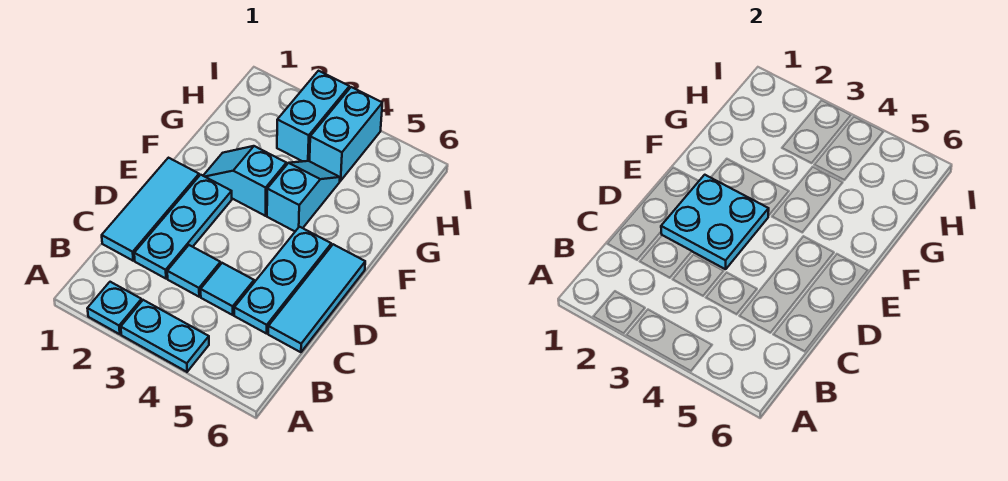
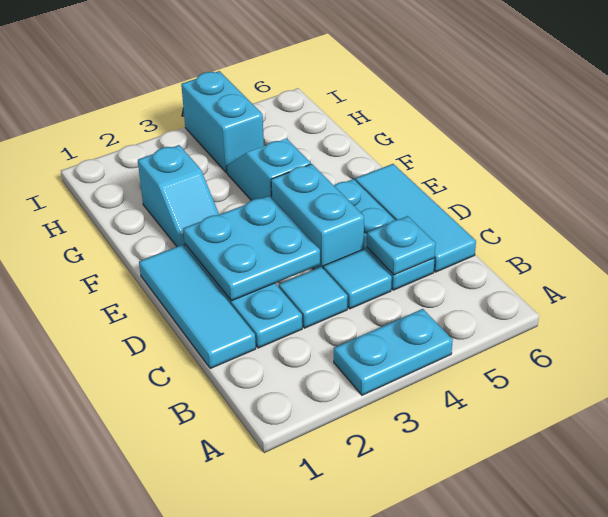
cyan plate A2 level 1 -> cyan plate C5 level 2
cyan slope F2:F3 level 1 top 3 -> cyan slope F2:G2 level 1 top G
cyan brick H3:I3 level 1 -> cyan brick D4:E4 level 1

